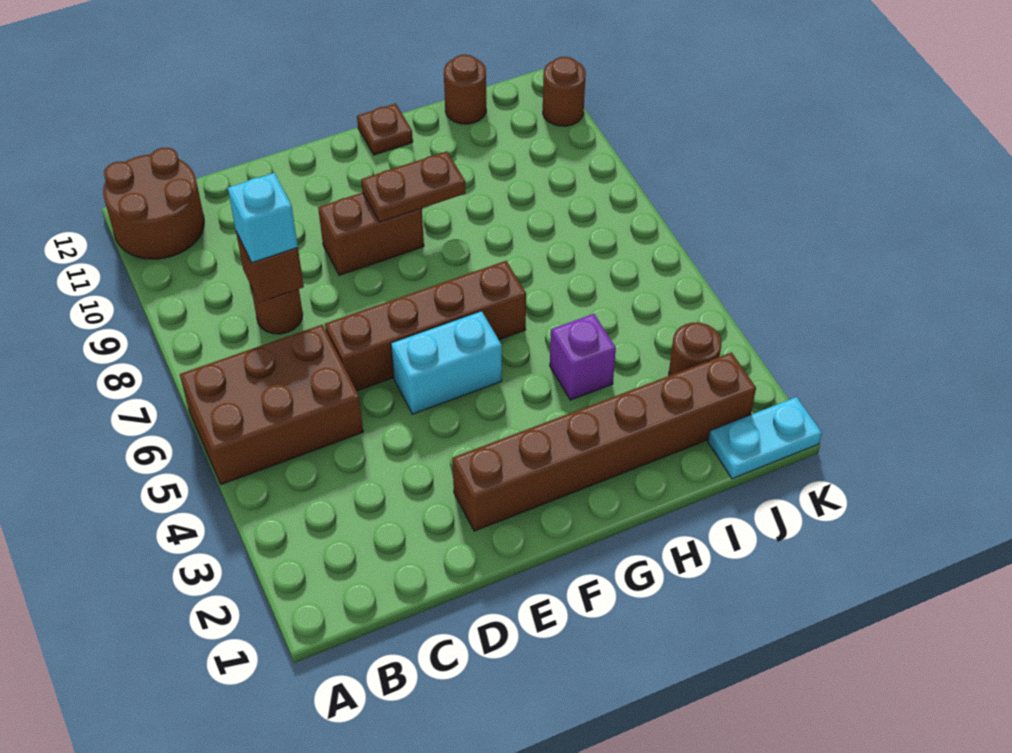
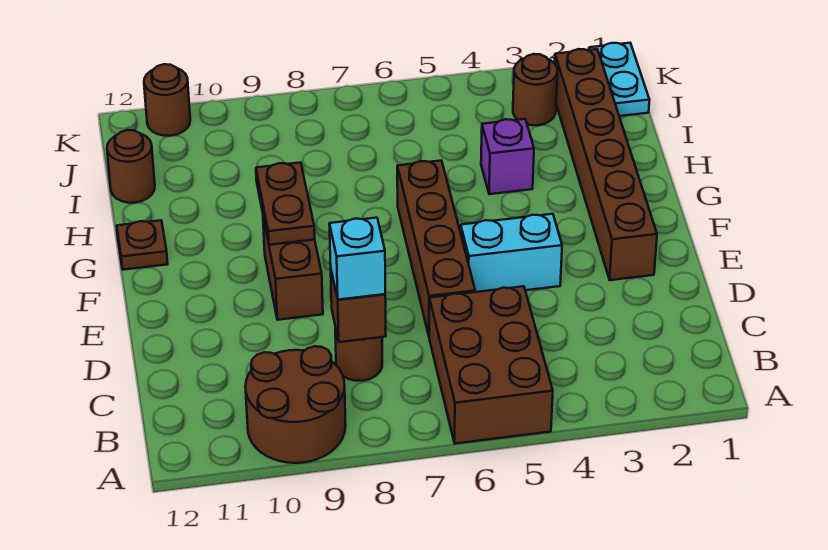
brown round brick A11:B12 level 1 -> brown round brick A9:B10 level 1
cyan brick E5:F5 level 1 -> cyan brick E4:E5 level 1

